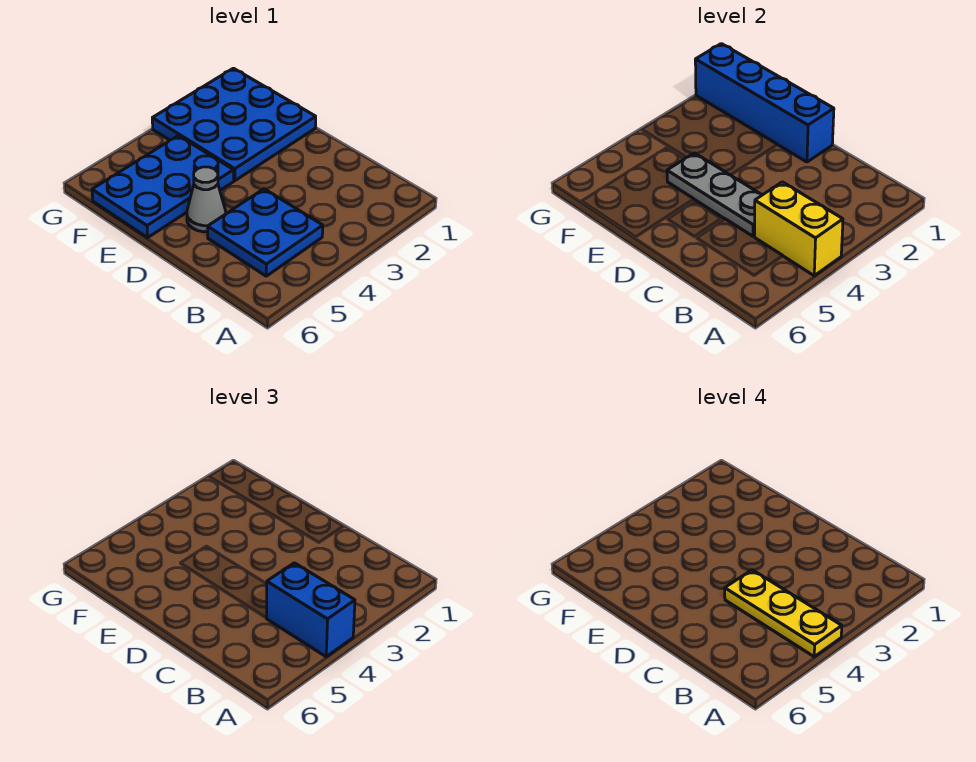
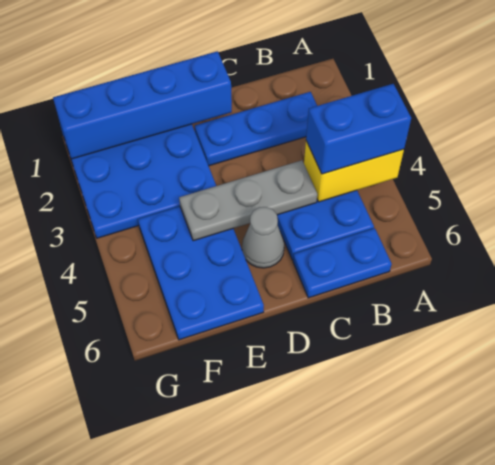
yellow plate A4:C4 level 4 -> none
none -> blue plate B2:D2 level 1
none -> blue plate B6:C6 level 1

